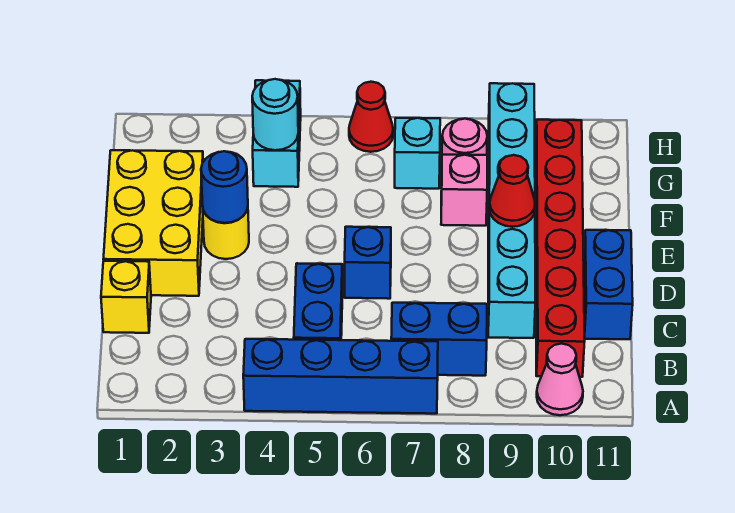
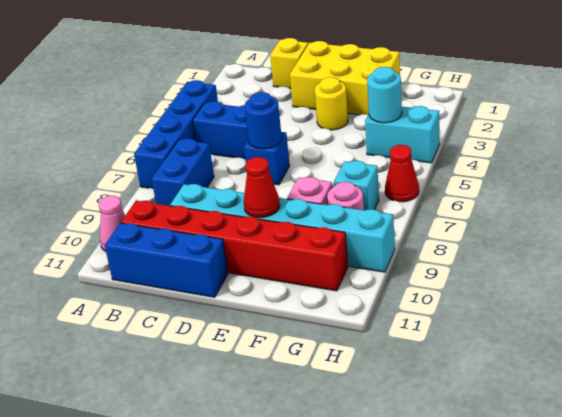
blue brick C11:D11 level 1 -> blue brick B11:D11 level 1
blue round brick E3 level 2 -> blue round brick D6 level 2

